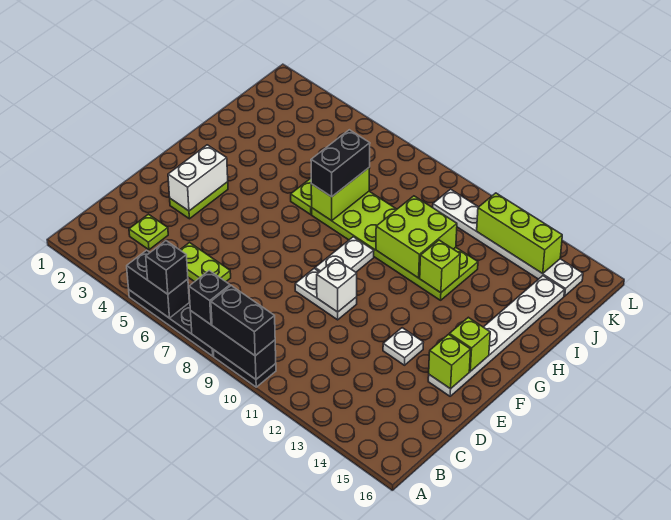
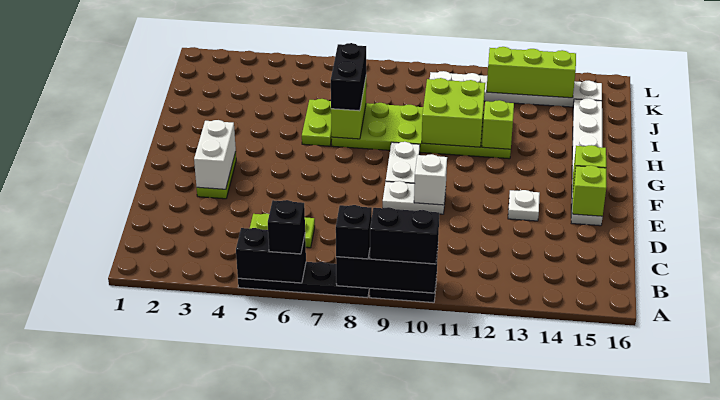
lime plate C3 level 1 -> none

